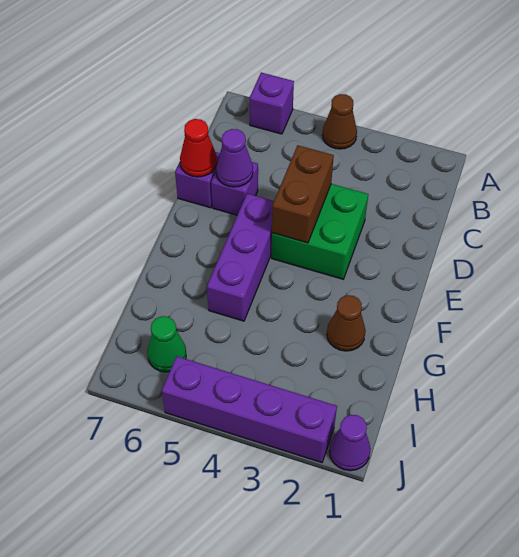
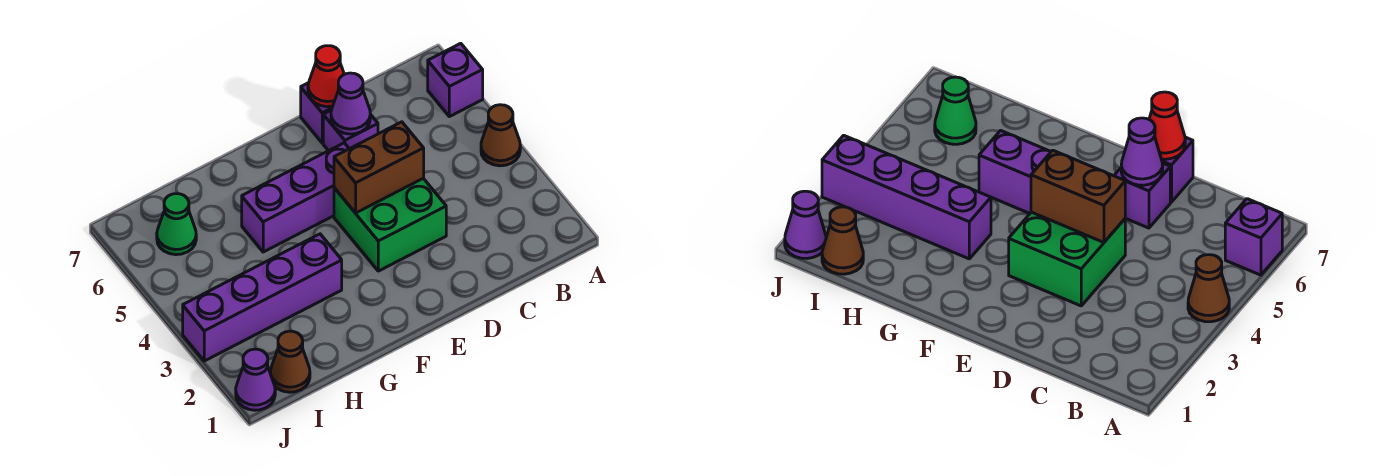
brown cone G2 level 1 -> brown cone I1 level 1
purple brick J2:J5 level 1 -> purple brick G3:J3 level 1

